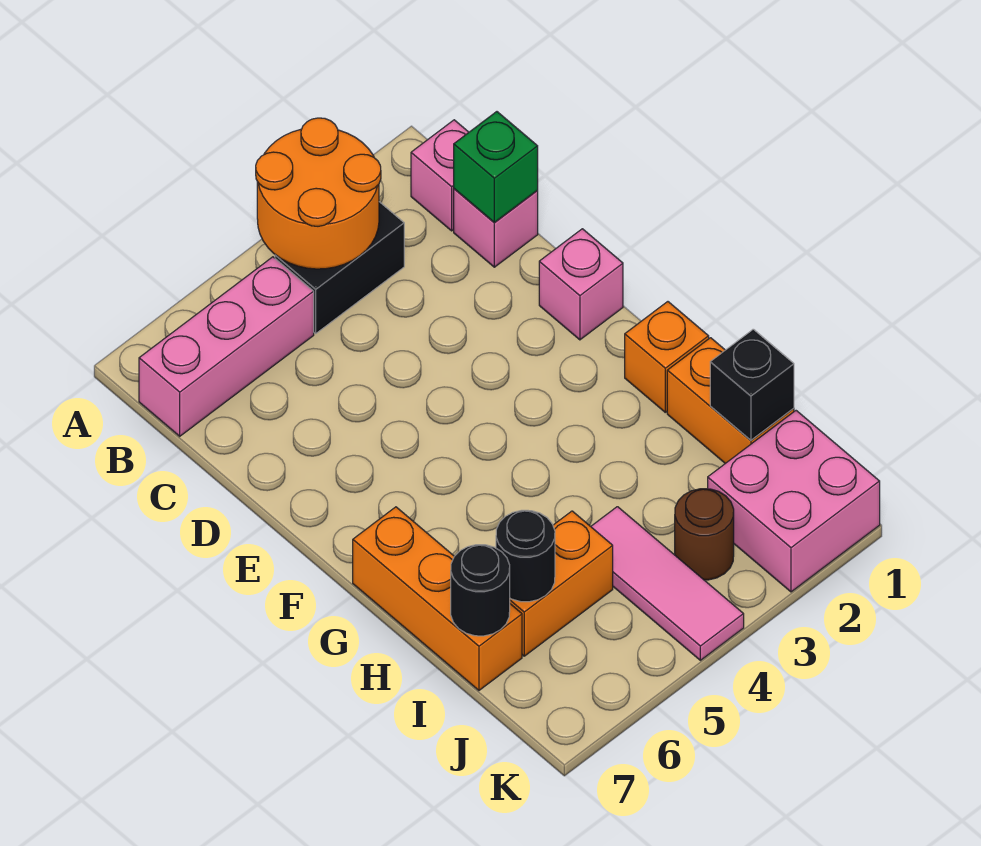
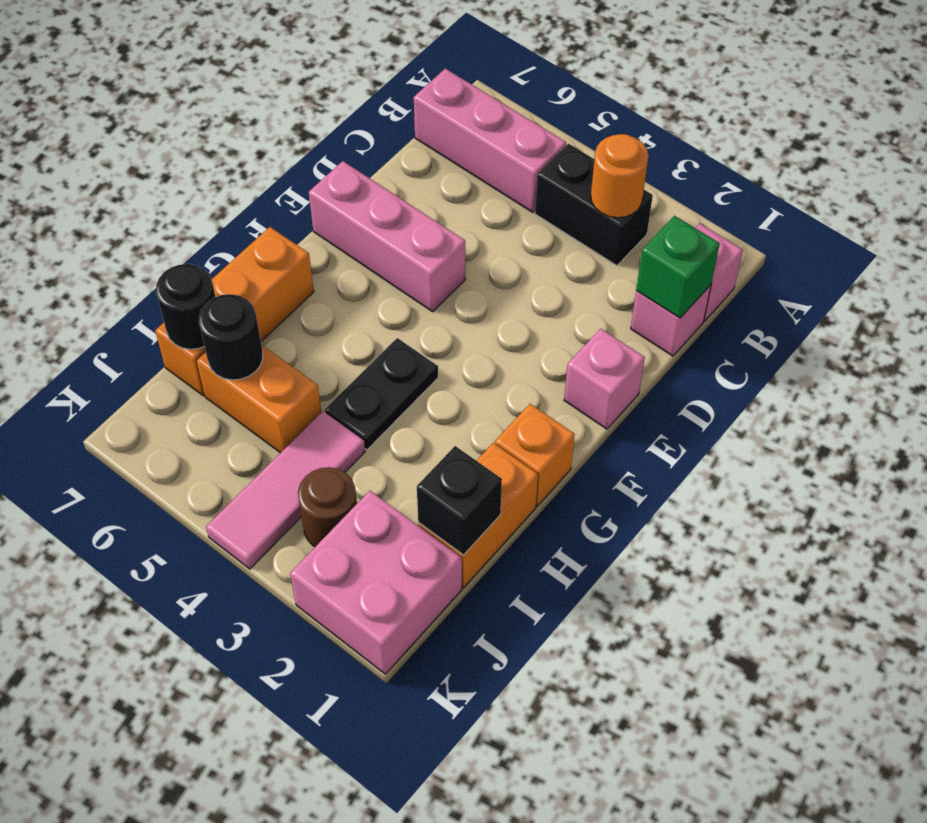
orange round brick A3:B4 level 2 -> orange round brick B3 level 2
none -> pink brick E5:E7 level 1
none -> black plate G4:H4 level 1

